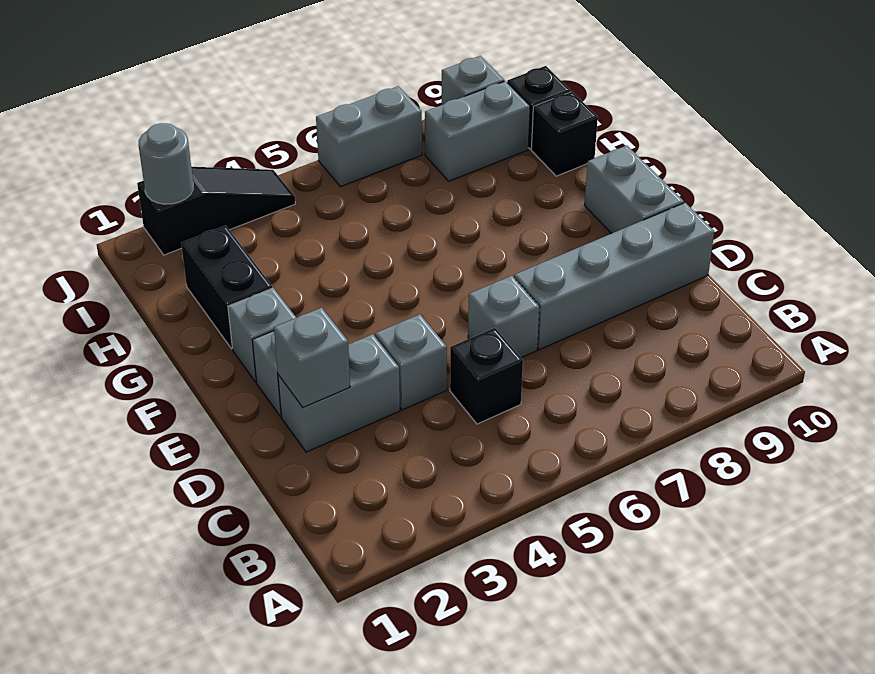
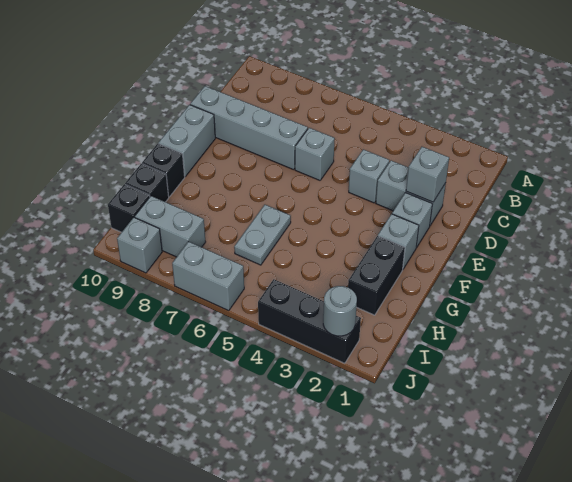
black brick C5 level 1 -> black brick G10 level 1
none -> grey plate G6:H6 level 1
black slope J2:J4 level 1 top 2 -> black brick J2:J4 level 1

